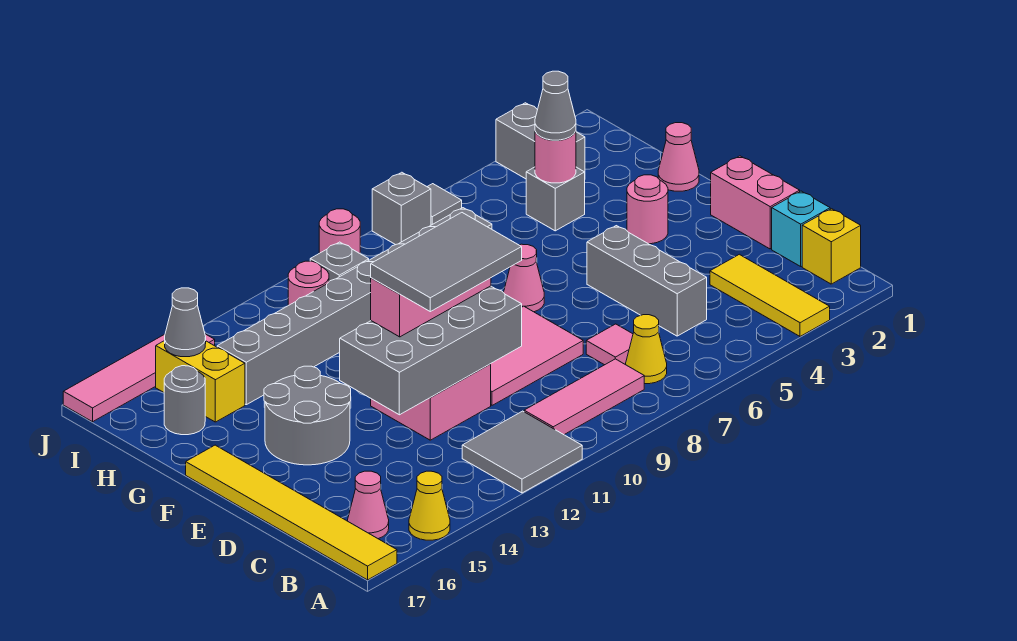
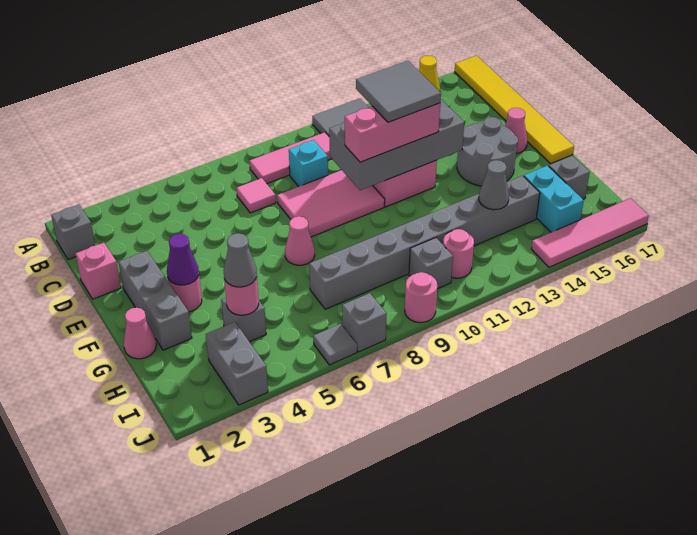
yellow tile A3:C3 level 1 -> none
yellow brick B1 level 1 -> grey brick B1 level 1
yellow cone B7 level 1 -> none
pink cone B16 level 1 -> pink cone E16 level 1
cyan brick C1 level 1 -> cyan brick C9 level 1
grey brick C5:E5 level 1 -> grey brick E2:G2 level 1
pink brick D1:E1 level 1 -> pink brick D1 level 1
grey tile D10:E12 level 4 -> grey tile D11:E12 level 4
none -> purple cone F3 level 2
yellow brick H15:I15 level 1 -> cyan brick H15:I15 level 1
grey round brick H16 level 1 -> grey brick H16 level 1
grey cone I15 level 2 -> grey cone H13 level 2

